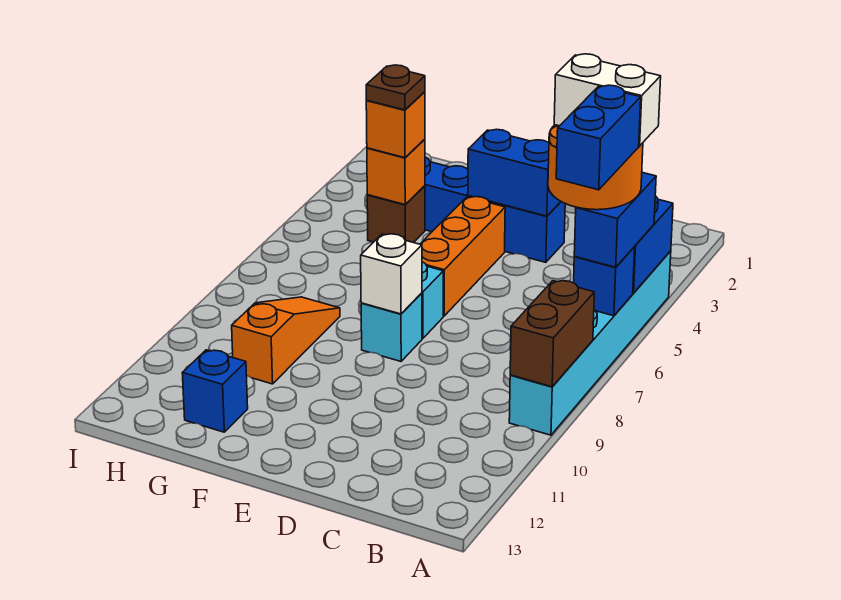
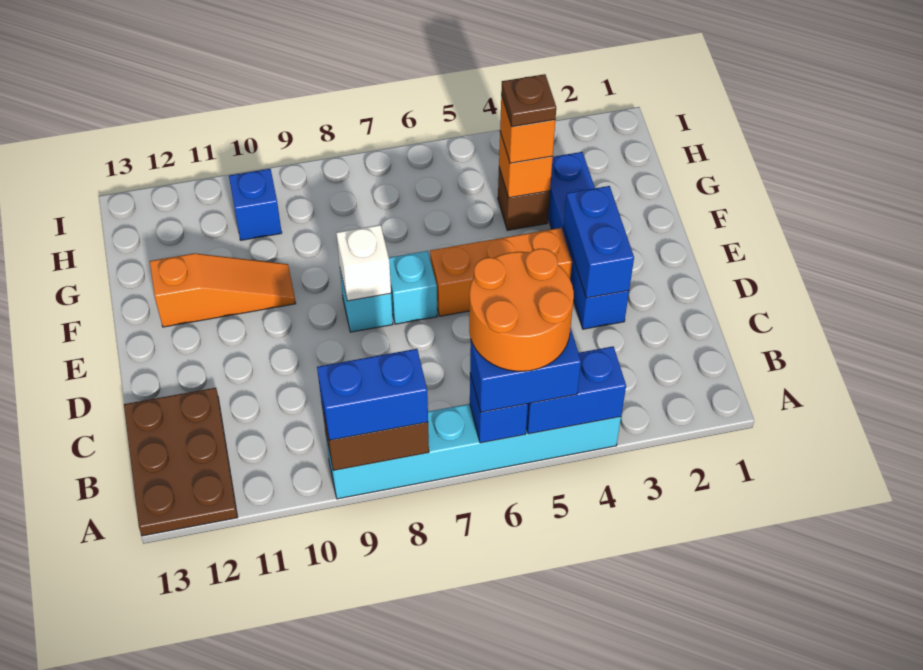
white brick A5:B5 level 5 -> none
blue brick A6:A7 level 5 -> blue brick A8:A9 level 3
none -> brown plate A12:C13 level 1
orange slope G8:G10 level 1 top 10 -> orange slope F10:F12 level 1 top 12
blue brick G12 level 1 -> blue brick H10 level 1

